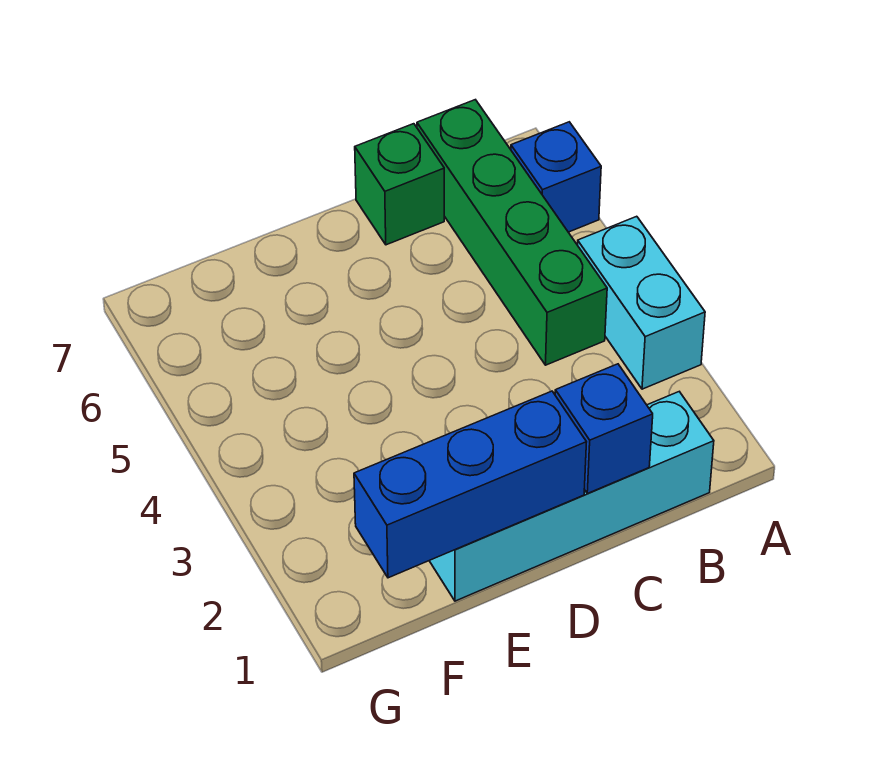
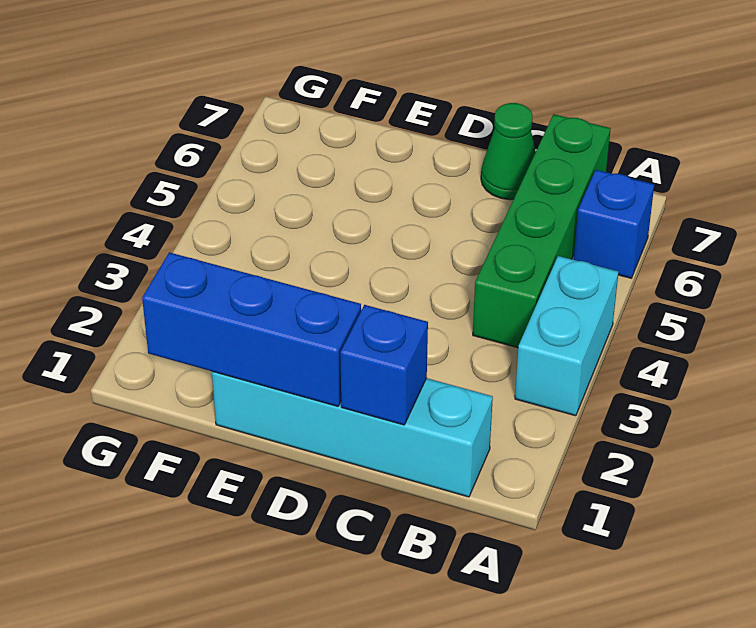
green brick C7 level 1 -> green cone C7 level 1

